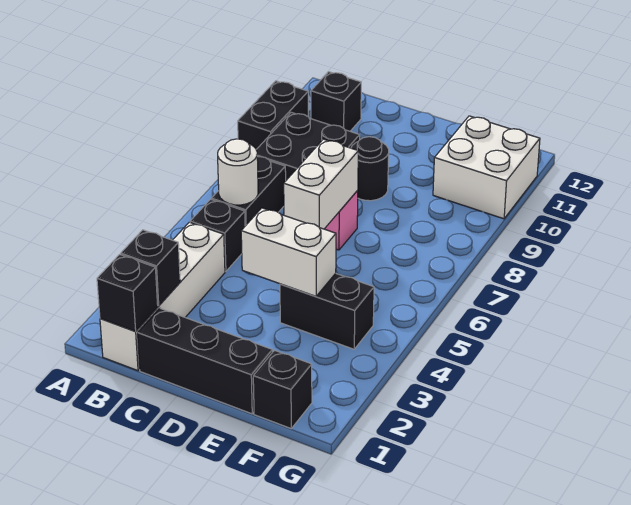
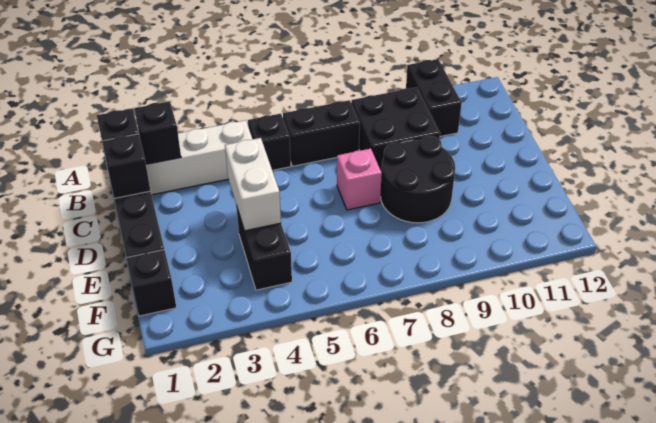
black brick A9:A10 level 1 -> black brick A10:B10 level 1
white round brick B6 level 2 -> none
black brick B11 level 1 -> black brick C1 level 2
white brick D6:D7 level 2 -> none
black round brick D9 level 1 -> black round brick D8:E9 level 1
white brick F10:G11 level 1 -> none

